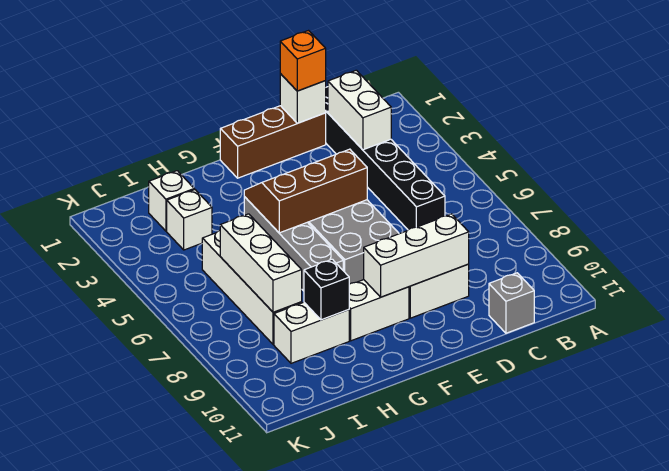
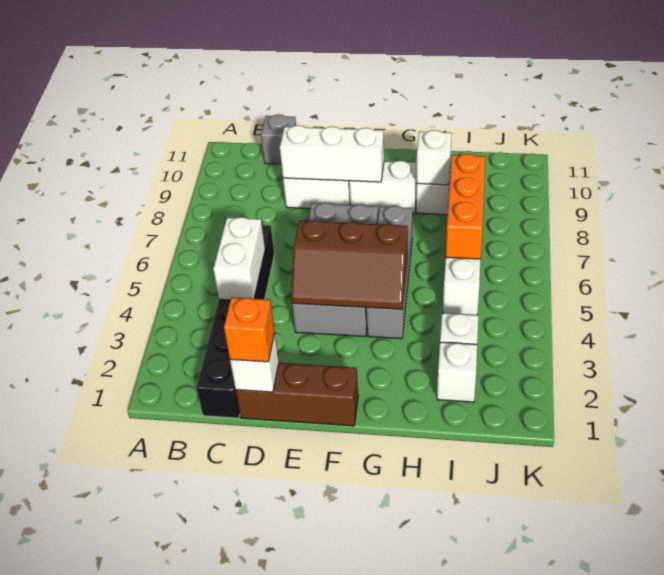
white brick C2:C3 level 2 -> white brick C4:C5 level 2
black brick H9 level 2 -> white brick H9 level 2
white brick I6:I8 level 2 -> orange brick I6:I8 level 2

